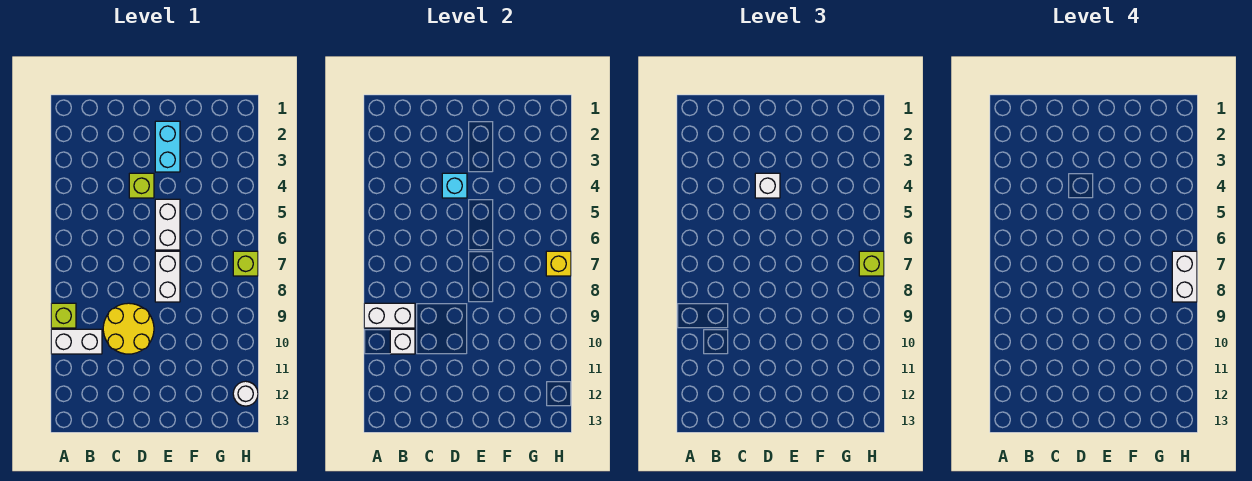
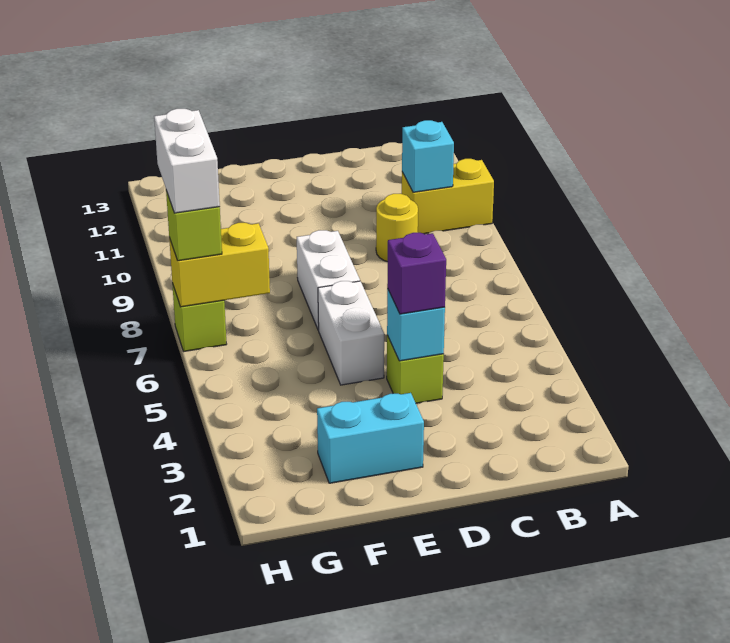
lime brick A9 level 1 -> none
white brick A9:B9 level 2 -> none
white brick A10:B10 level 1 -> yellow brick A10:B10 level 1
white brick B10 level 2 -> cyan brick B10 level 2
yellow round brick C9:D10 level 1 -> yellow round brick C9 level 1
white brick D4 level 3 -> purple brick D4 level 3
cyan brick E2:E3 level 1 -> cyan brick E2:F2 level 1
yellow brick H7 level 2 -> yellow brick G7:H7 level 2
white round brick H12 level 1 -> none

